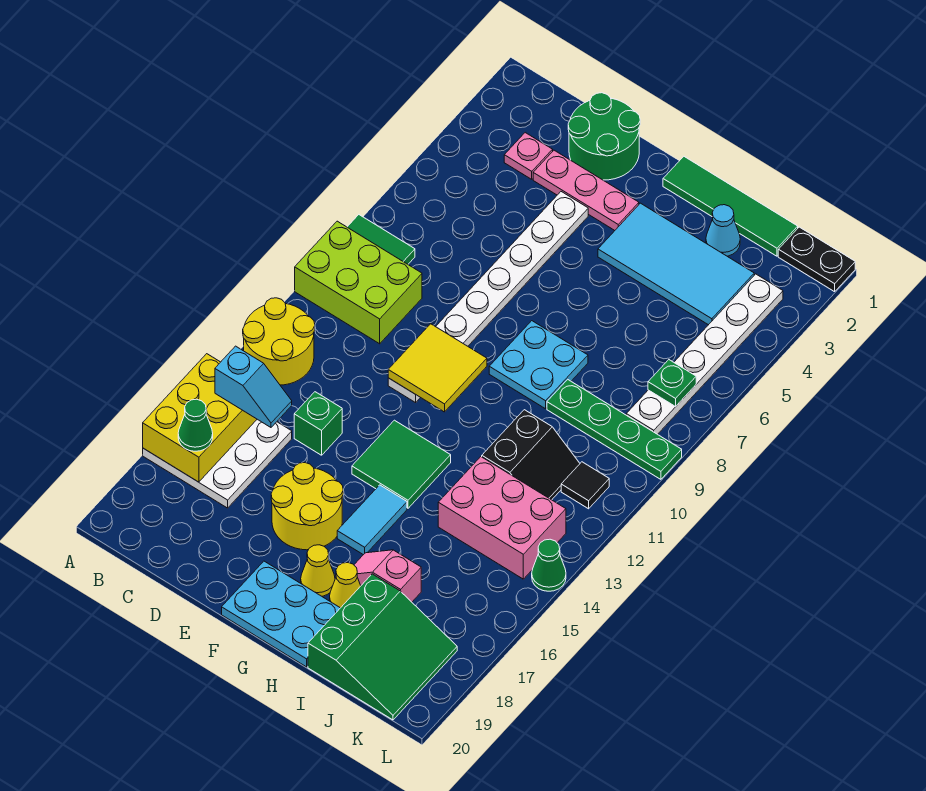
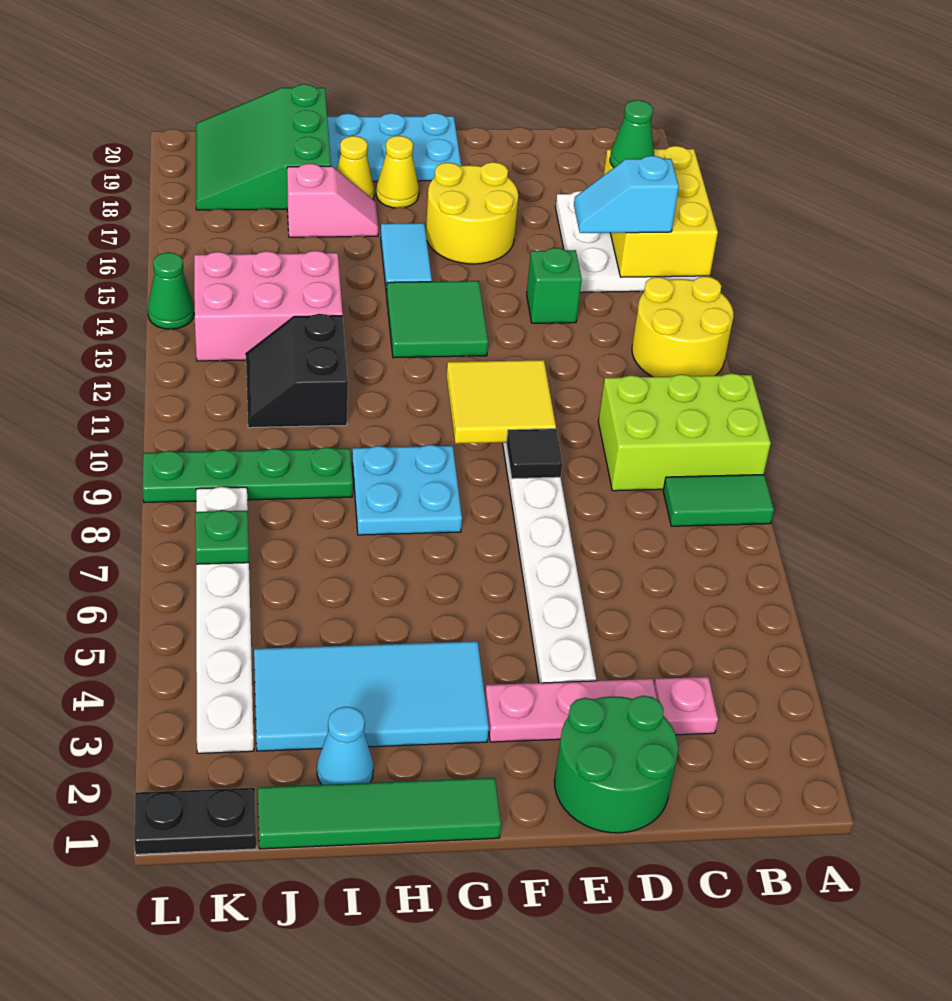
black tile K11 level 1 -> black tile E9 level 2

